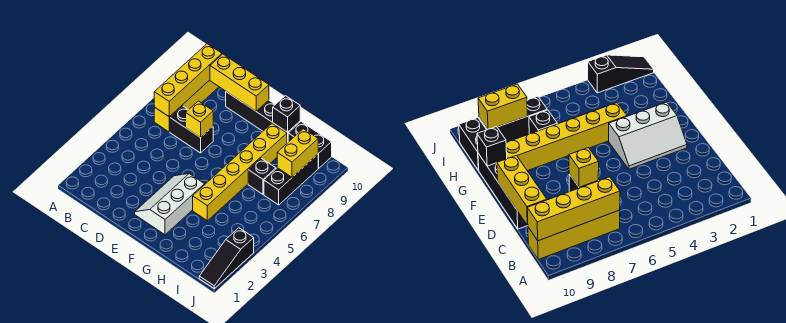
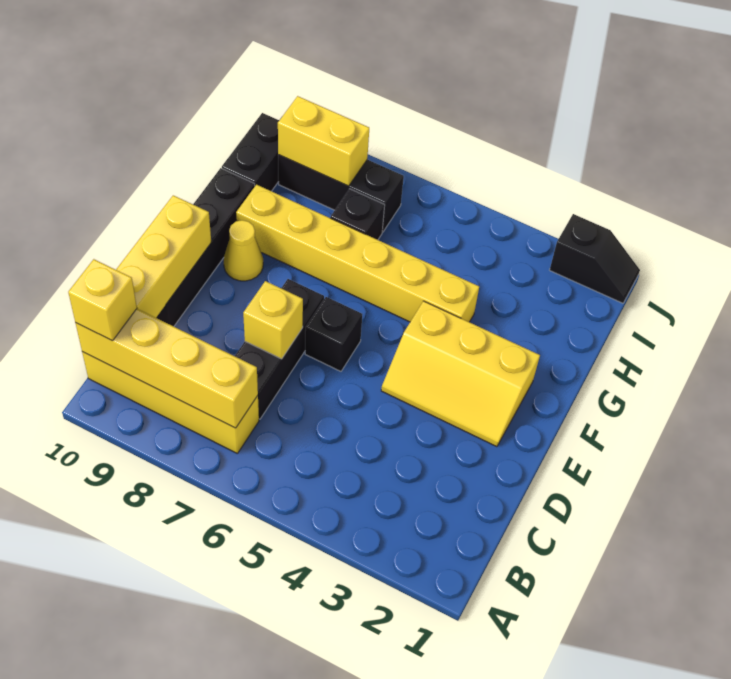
none -> yellow brick B10 level 3
black brick C7:D7 level 1 -> black brick C7:E7 level 1
white slope E2:F4 level 1 top F -> yellow slope E2:F4 level 1 top F
none -> yellow cone F9 level 1
black brick G10 level 2 -> black brick E6 level 1
black slope J1:J3 level 1 top 3 -> black slope J1:J2 level 1 top 2

